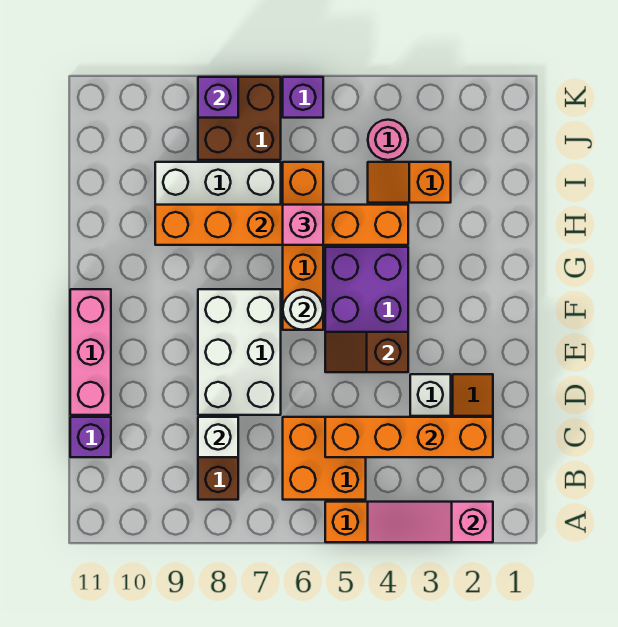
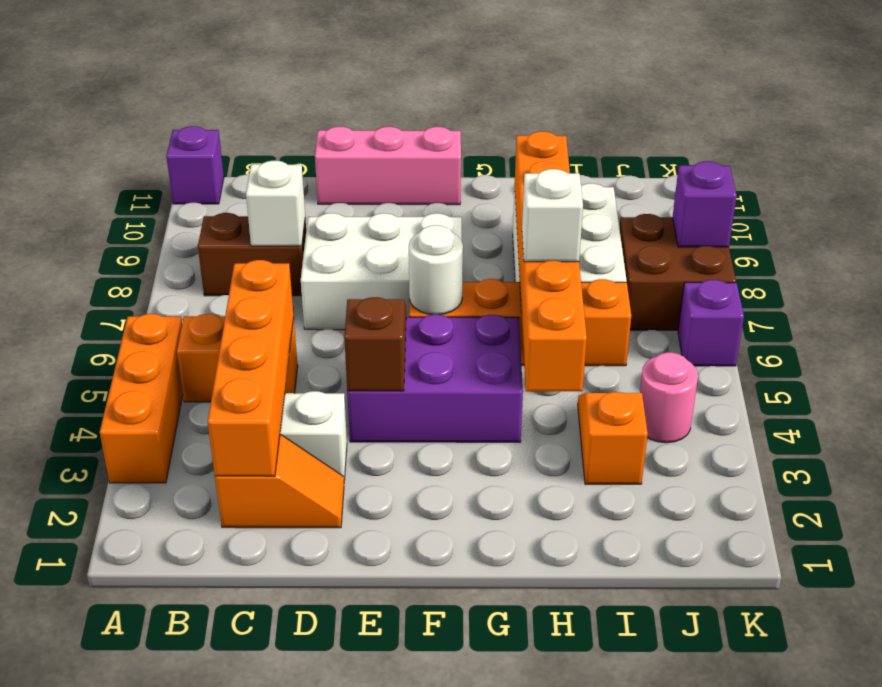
pink slope A2:A4 level 2 top 2 -> none
orange brick B5:C6 level 1 -> orange brick B5:C5 level 1
purple brick C11 level 1 -> purple brick A11 level 1
pink brick H6 level 3 -> white brick H6 level 3

